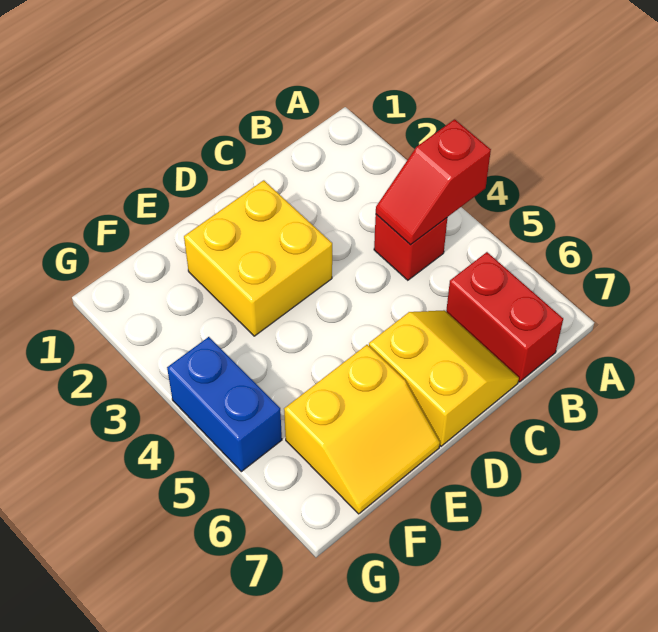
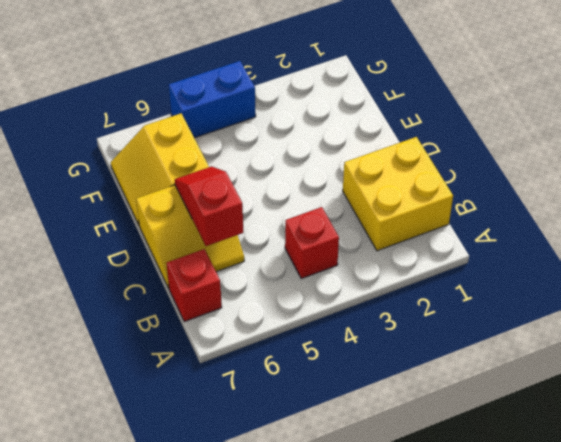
red slope A4:B4 level 2 top A -> red slope C6:D6 level 2 top C
red brick B6:B7 level 1 -> red brick B7 level 1
yellow brick D2:E3 level 1 -> yellow brick B1:C2 level 1

